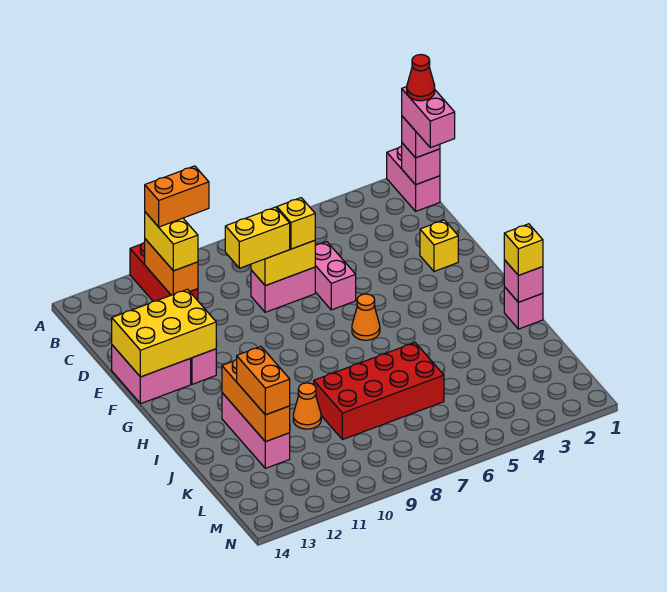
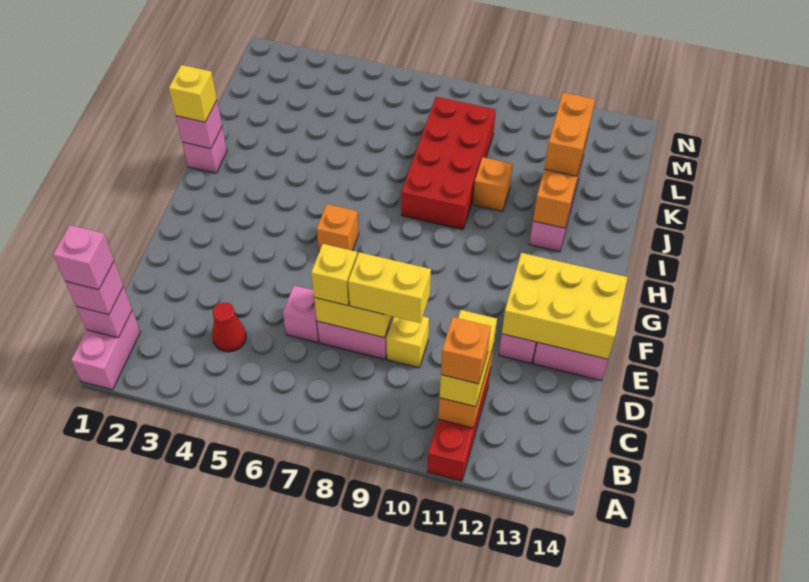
pink brick B1:C1 level 4 -> pink brick B1 level 4
red cone B1 level 5 -> red cone C4 level 1
orange brick B10:B11 level 4 -> orange brick B11 level 4
pink brick D6:E6 level 1 -> pink brick D6 level 1
yellow brick E2 level 1 -> yellow brick D9 level 1
orange cone G6 level 1 -> orange brick G6 level 1
red brick J6:K9 level 1 -> red brick I8:L9 level 1
orange cone J10 level 1 -> orange brick J10 level 1

